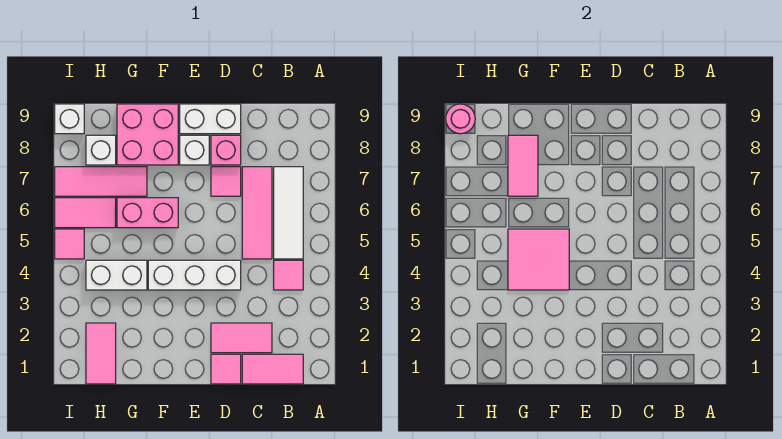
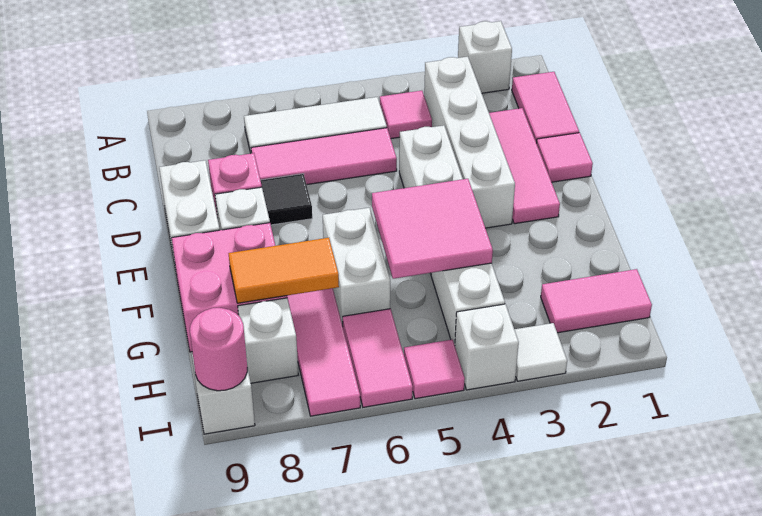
none -> white brick A2 level 1
none -> white brick B3:E3 level 1
pink tile C2:D2 level 1 -> pink tile C2:E2 level 1
pink tile D7 level 1 -> black tile D7 level 1
pink brick F6:G6 level 1 -> white brick F6:G6 level 1
pink tile G7:G8 level 2 -> orange tile G7:G8 level 2
none -> white tile I3 level 1
none -> white brick I4 level 1

